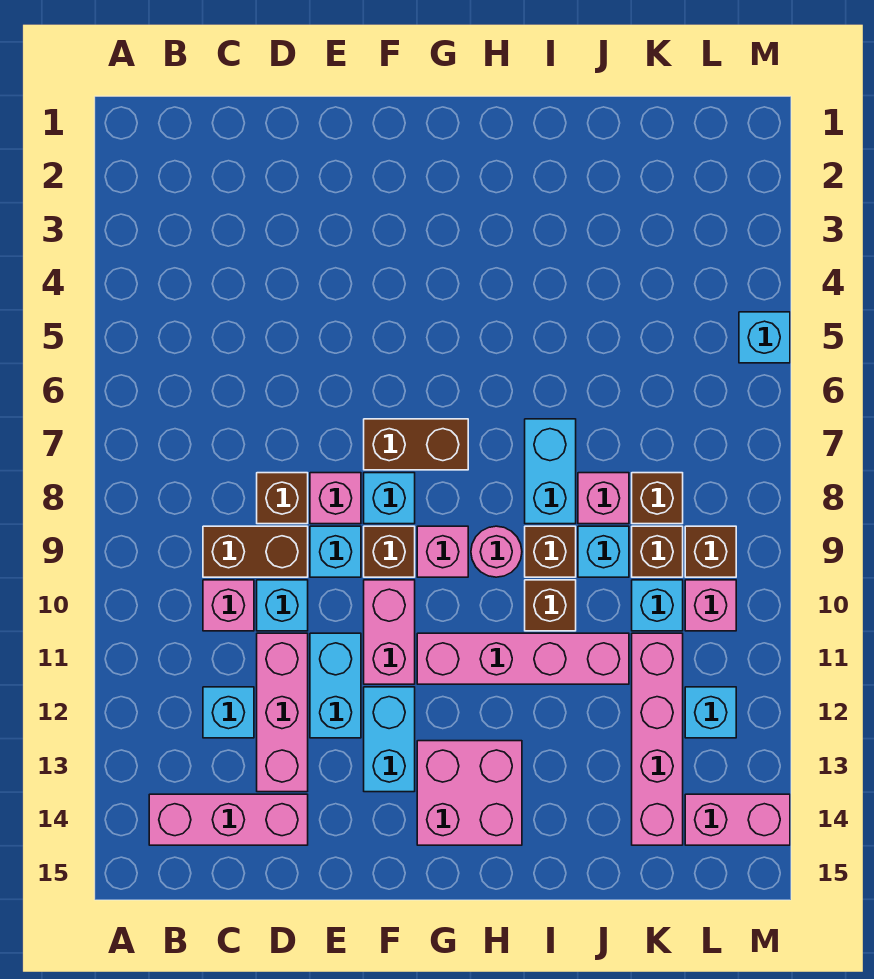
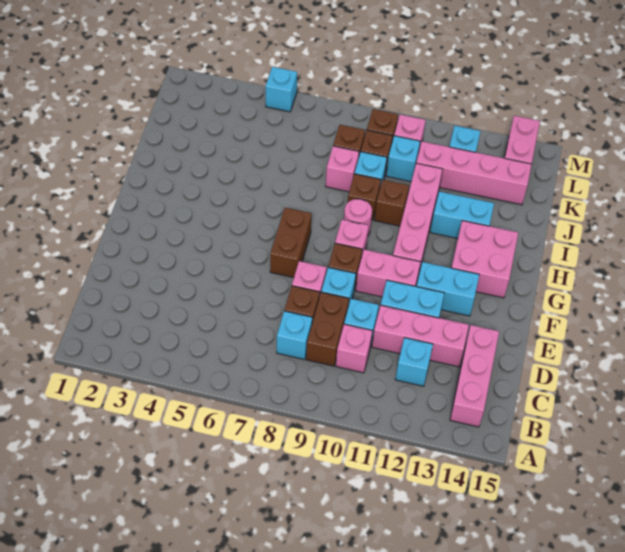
cyan brick F8 level 1 -> cyan brick C8 level 1
cyan brick I7:I8 level 1 -> cyan brick I12:I13 level 1

